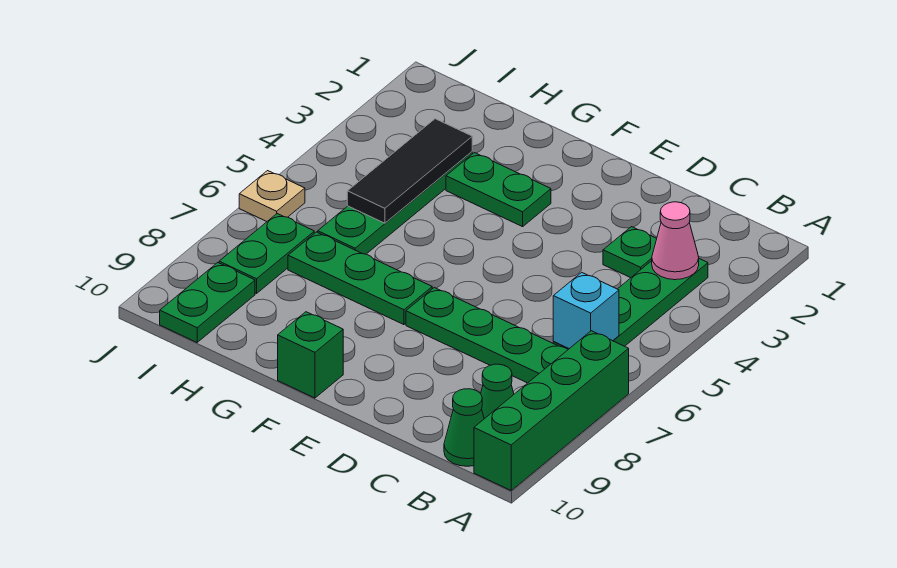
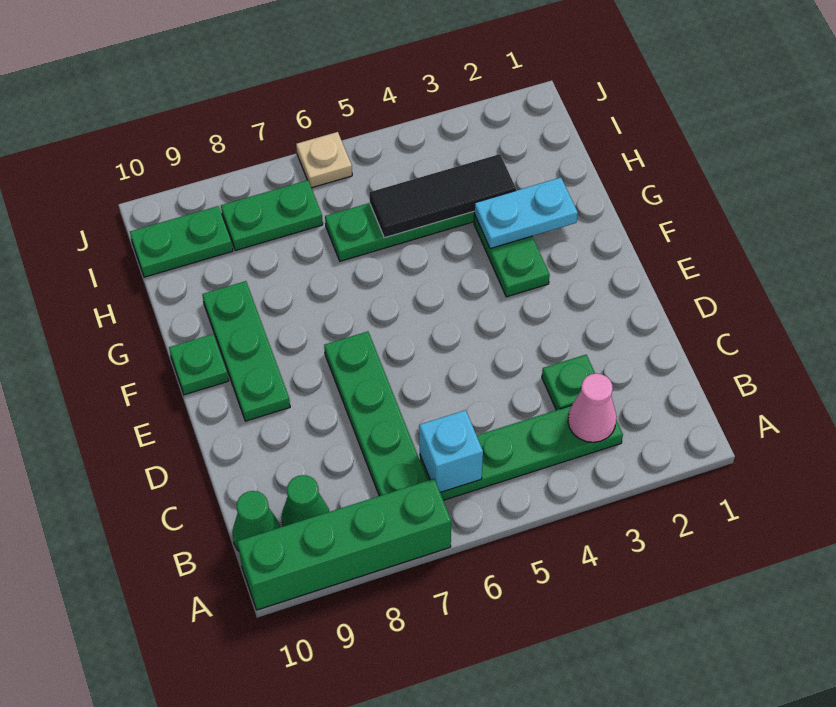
green plate F7:H7 level 1 -> green plate E9:G9 level 1
green brick F10 level 1 -> green plate F10 level 1
none -> cyan plate G2:G3 level 2

